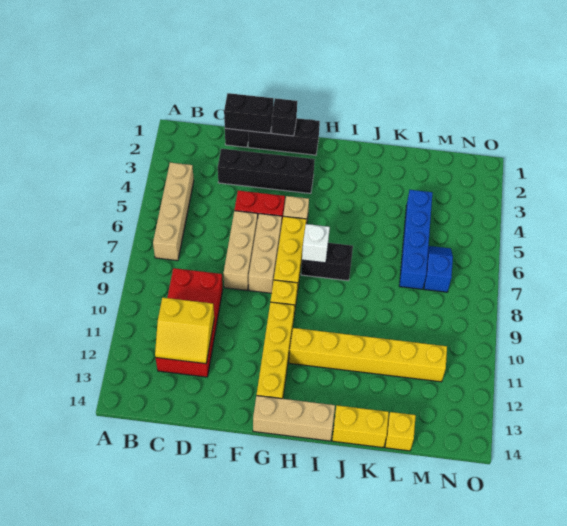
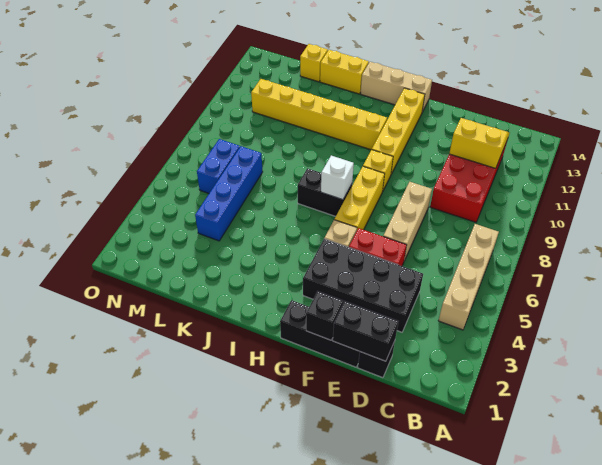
black brick D3:G3 level 1 -> black brick D3:G4 level 1
tan brick F6:F8 level 1 -> none
blue slope M6:M7 level 1 top 7 -> blue brick M6:M7 level 1

